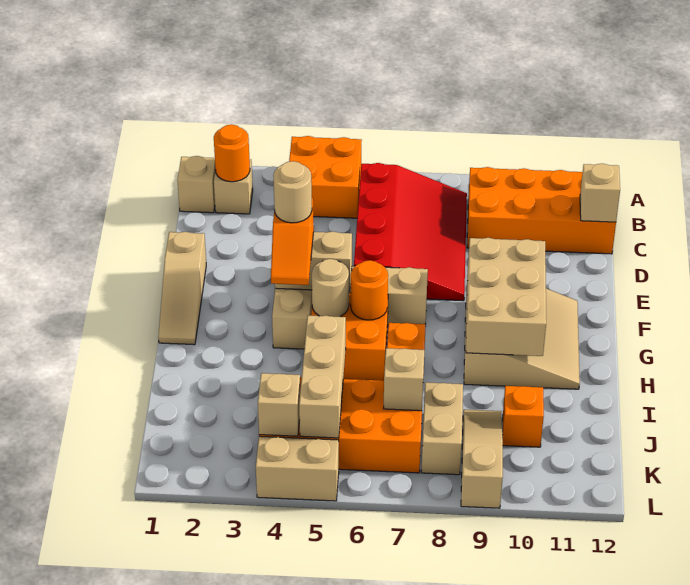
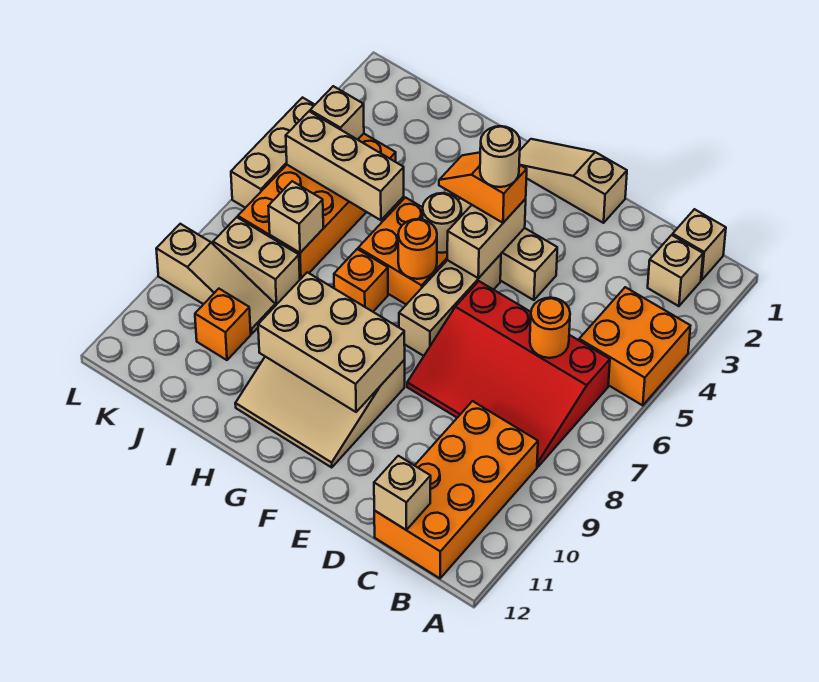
orange round brick B2 level 2 -> orange round brick C6 level 2
tan brick L4:L5 level 1 -> tan brick L4:L6 level 1

